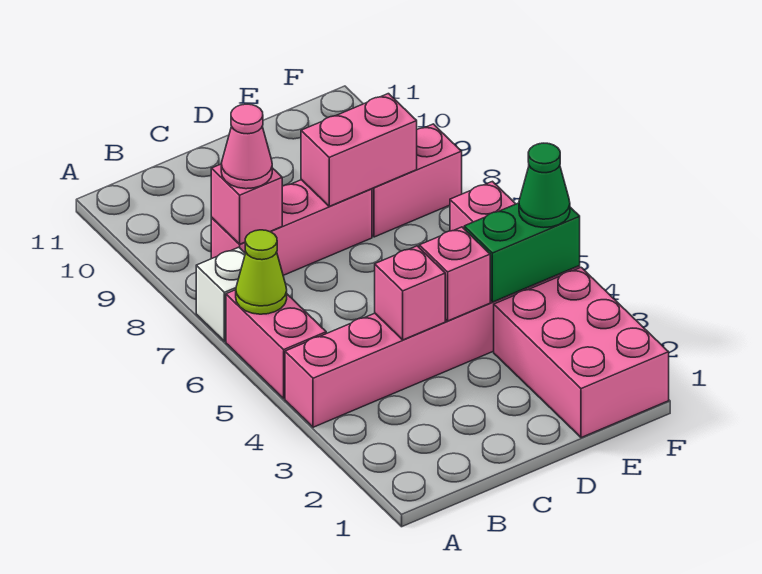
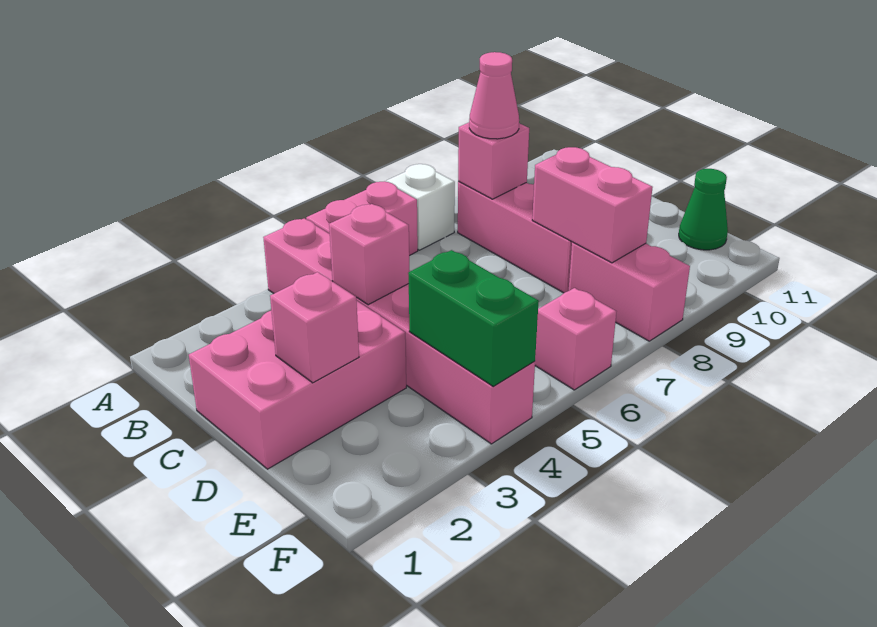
lime cone A6 level 2 -> none
pink brick D4 level 2 -> pink brick D2 level 2
pink brick E1:F3 level 1 -> pink brick C1:D3 level 1
green cone F4 level 3 -> green cone E11 level 1

